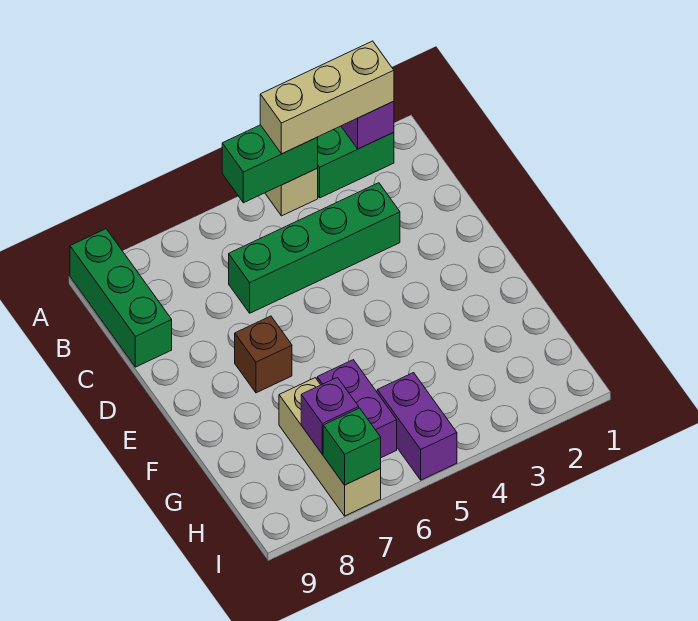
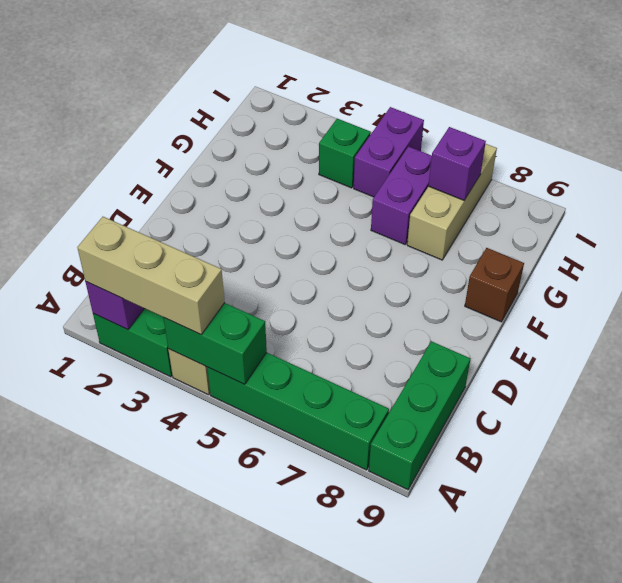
green brick C3:C6 level 1 -> green brick A5:A8 level 1
brown brick E7 level 1 -> brown brick F9 level 1
green brick I7 level 2 -> green brick H4 level 1

